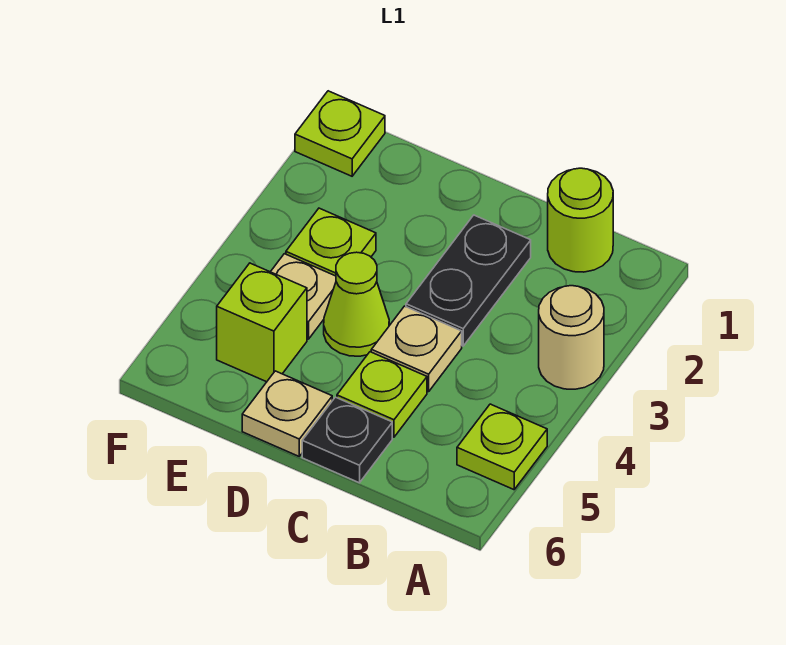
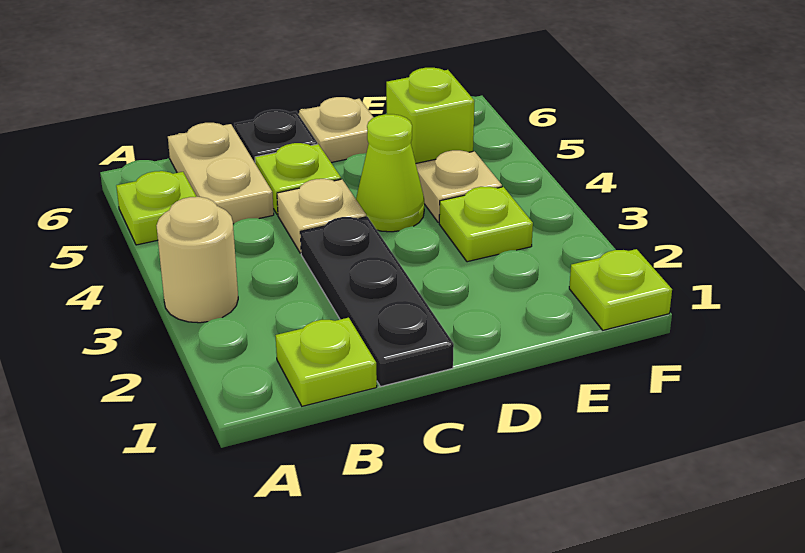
lime round brick B1 level 1 -> lime plate B1 level 1
none -> tan plate B5:B6 level 1
black plate C2:C3 level 1 -> black plate C1:C3 level 1

